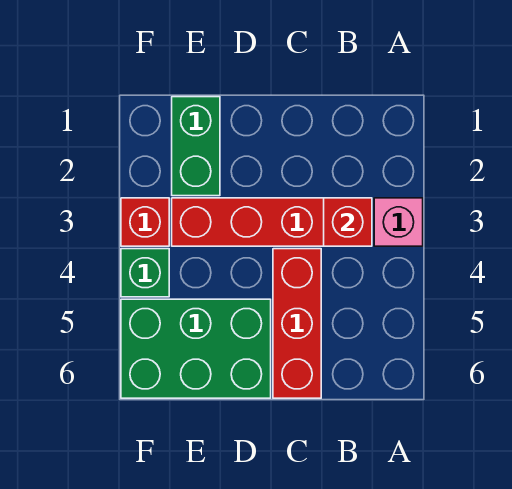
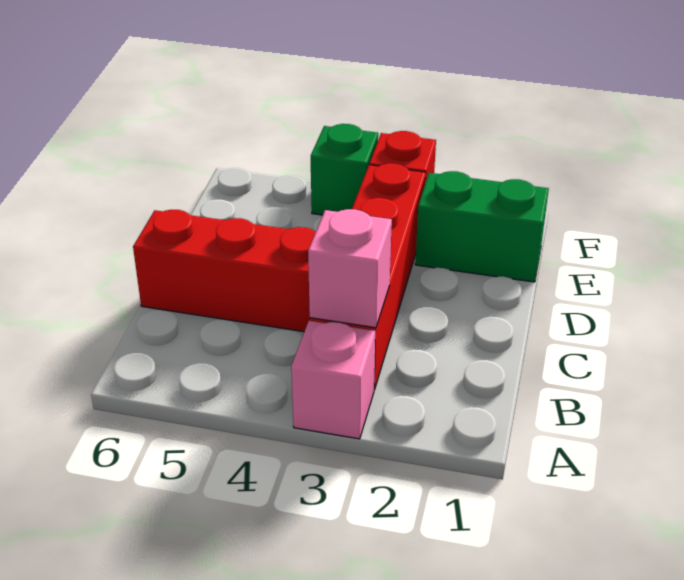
red brick B3 level 2 -> pink brick B3 level 2
green brick D5:F6 level 1 -> none

